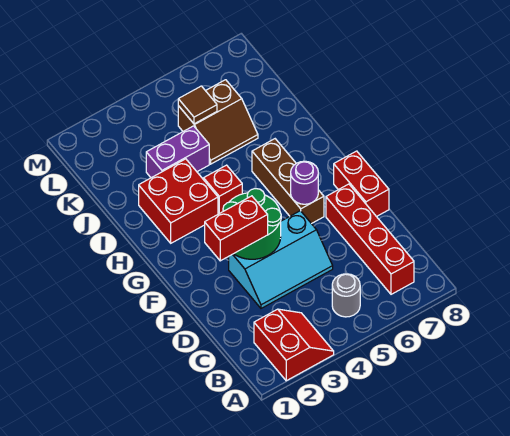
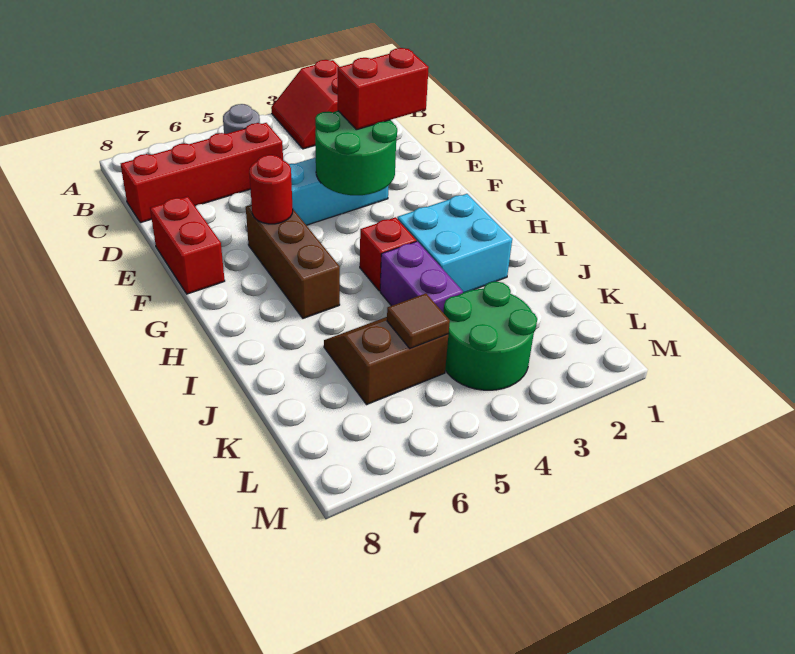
red brick B7:E7 level 1 -> red brick C5:C8 level 1
purple round brick F6 level 2 -> red round brick F6 level 2
red brick H2:I3 level 1 -> cyan brick H2:I3 level 1
purple brick J3:J4 level 1 -> purple brick I4:J4 level 1
none -> green round brick K3:L4 level 1

